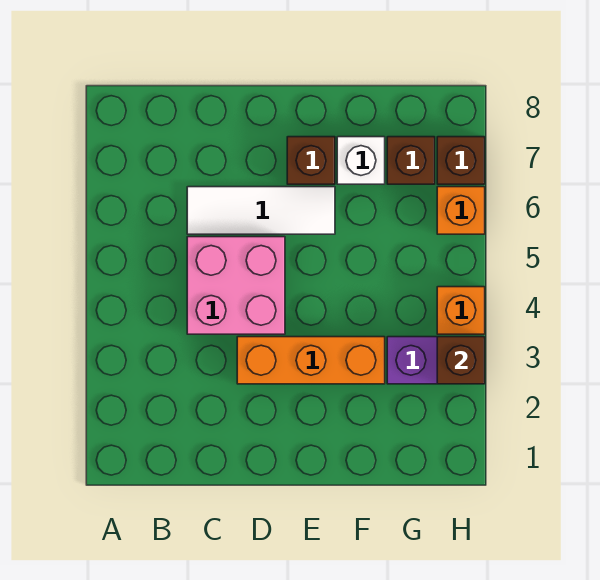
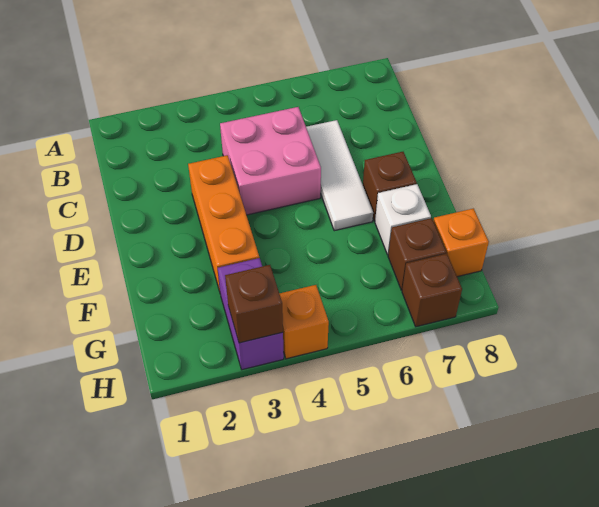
orange brick H6 level 1 -> orange brick G8 level 1

